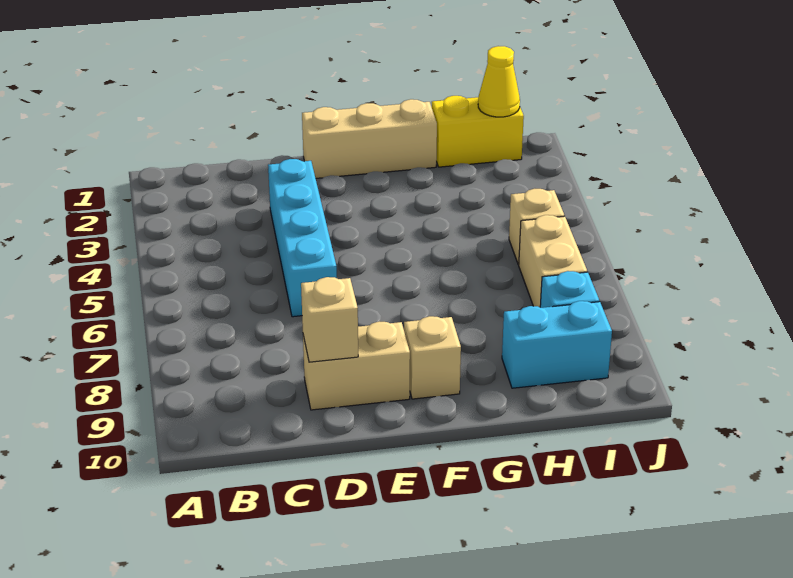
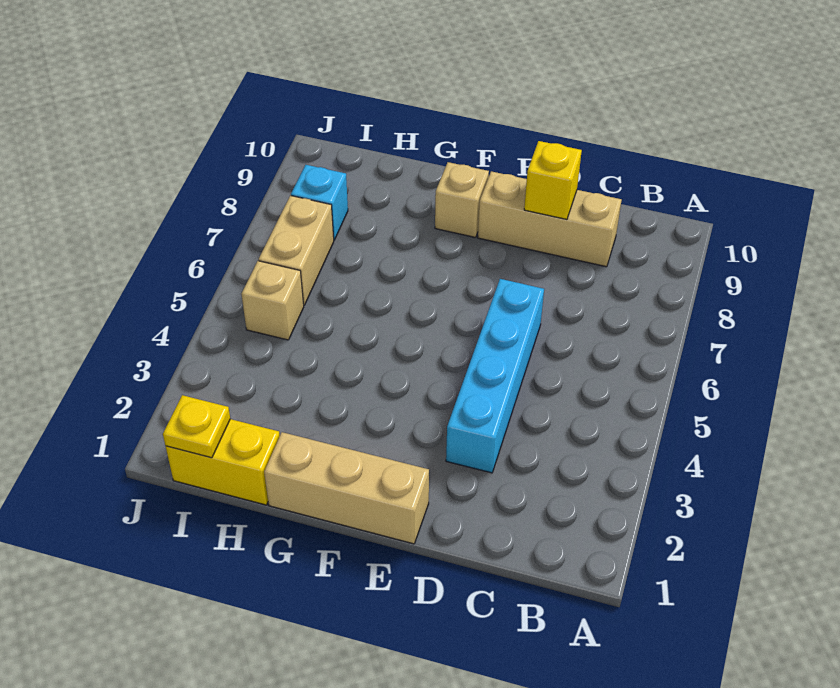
tan brick D9:E9 level 1 -> tan brick C9:E9 level 1
tan brick D9 level 2 -> yellow brick D9 level 2
cyan brick H9:I9 level 1 -> none
yellow cone I1 level 2 -> yellow plate I1 level 2

